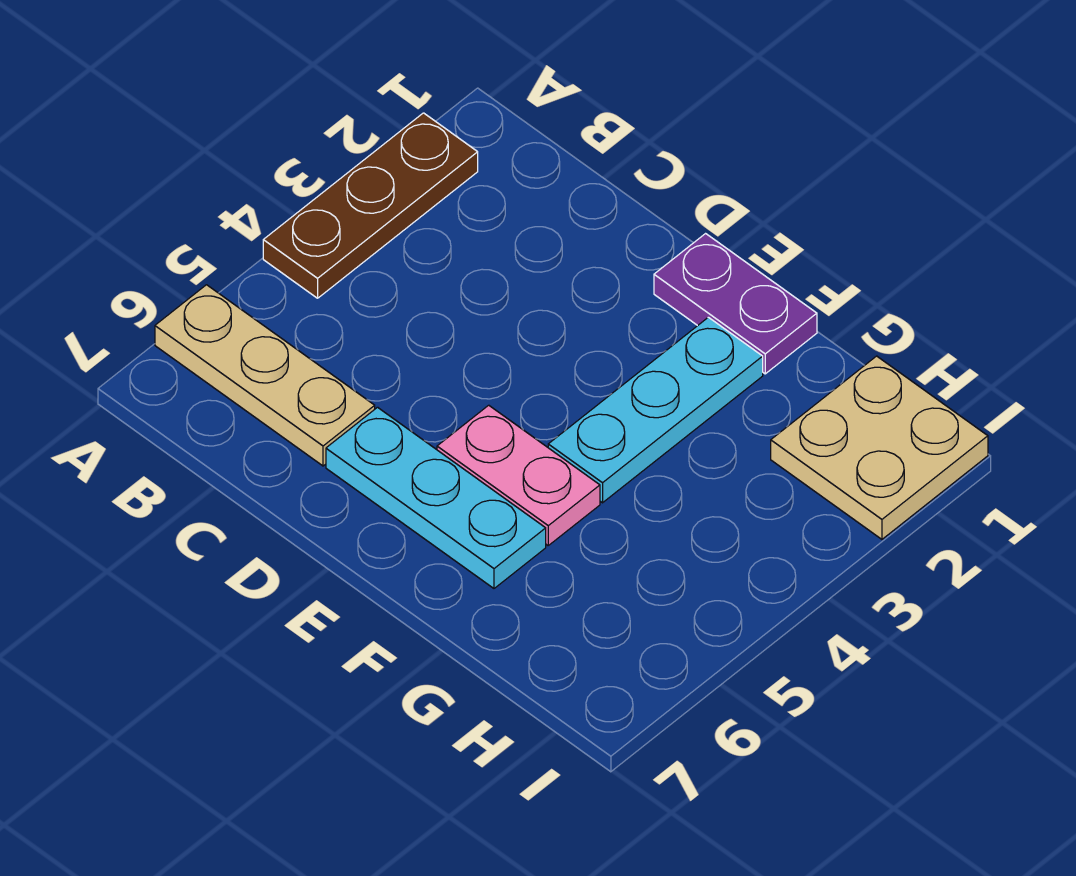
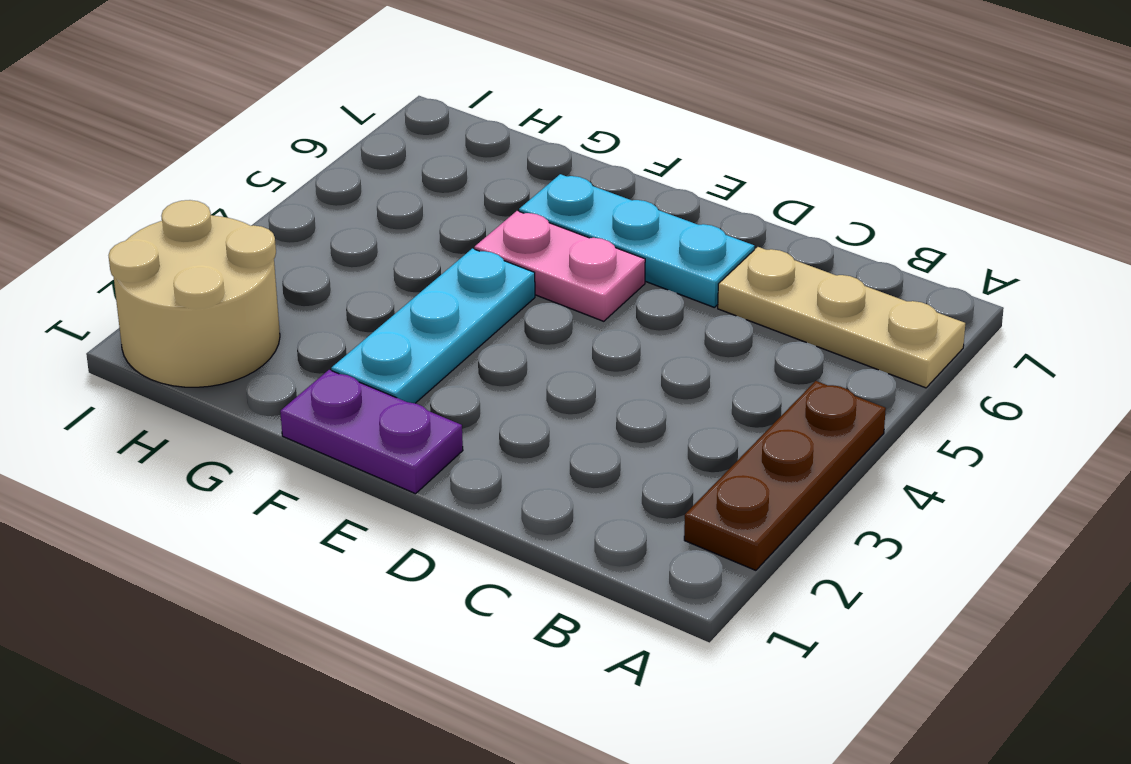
tan plate H1:I2 level 1 -> tan round brick H1:I2 level 1

